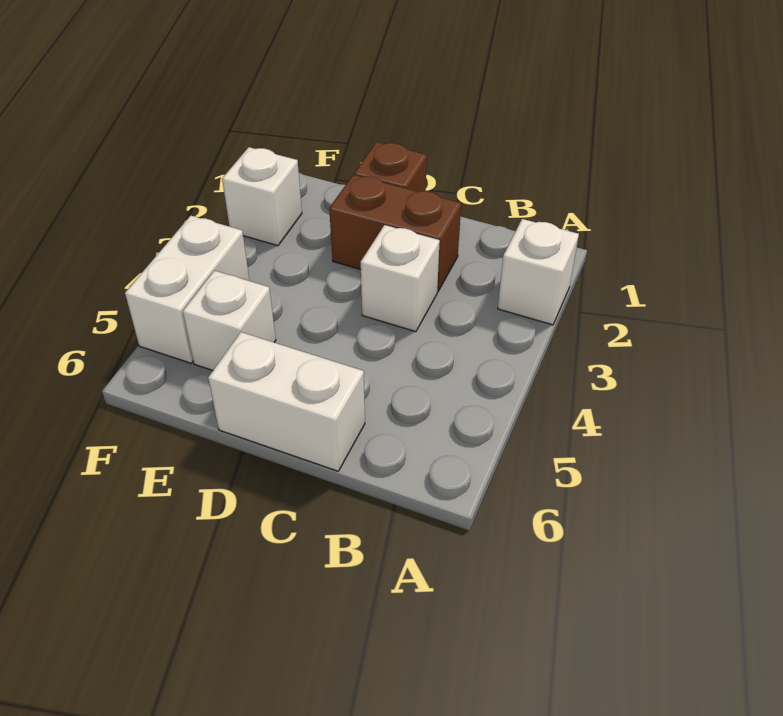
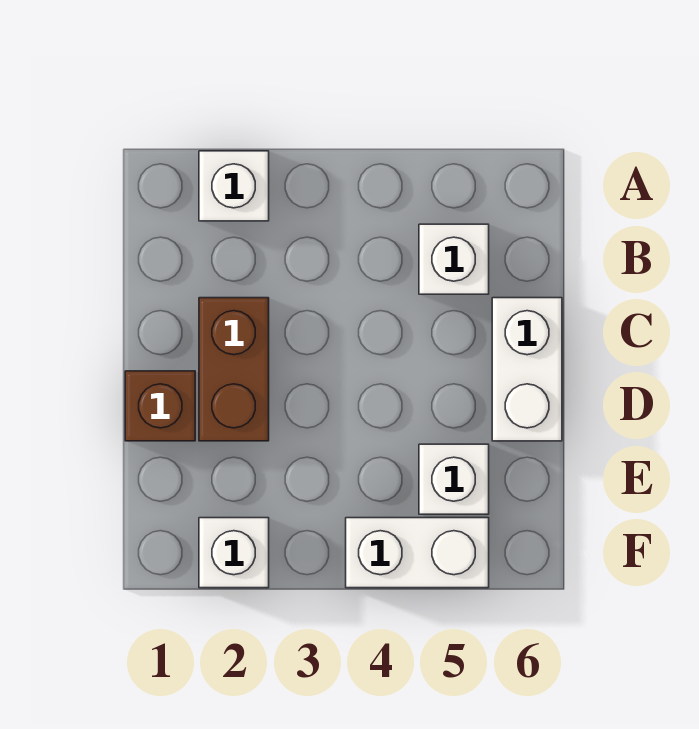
white brick C3 level 1 -> white brick B5 level 1

